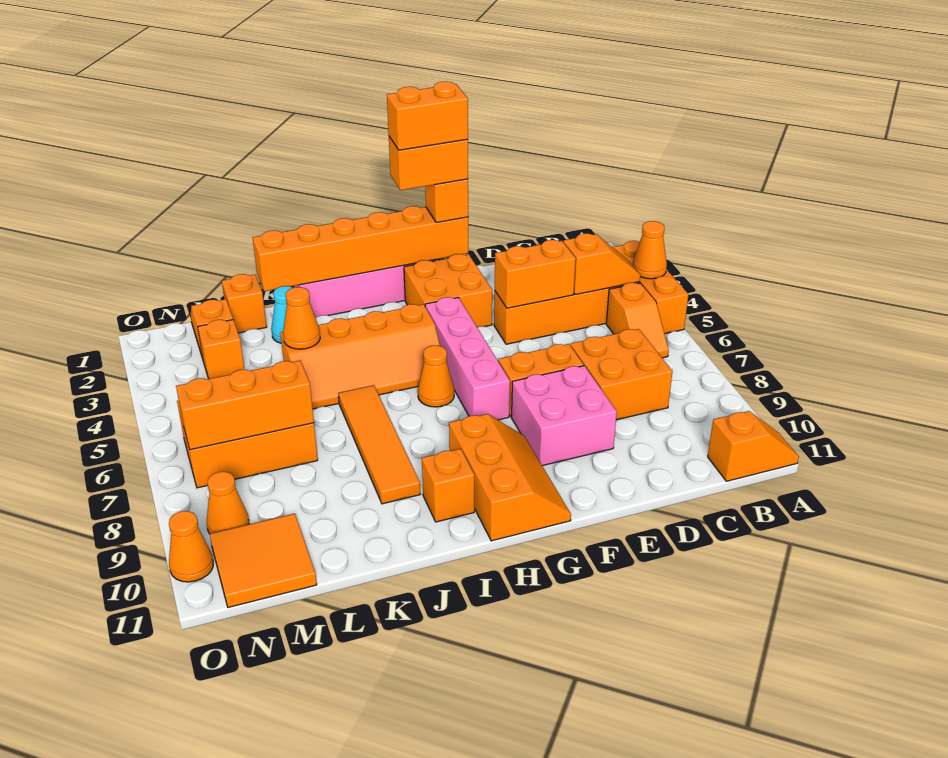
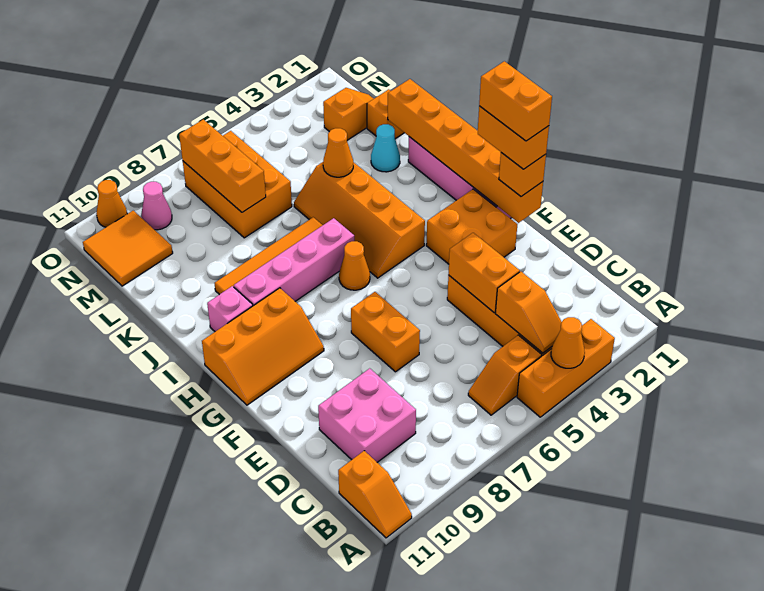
orange brick C7:D8 level 1 -> none
pink brick E8:F9 level 1 -> pink brick C9:D10 level 1
pink brick G4:G7 level 1 -> pink brick I6:I9 level 1
orange brick I10 level 1 -> pink brick I10 level 1
orange brick M3 level 1 -> none
orange cone N9 level 1 -> pink cone N9 level 1

